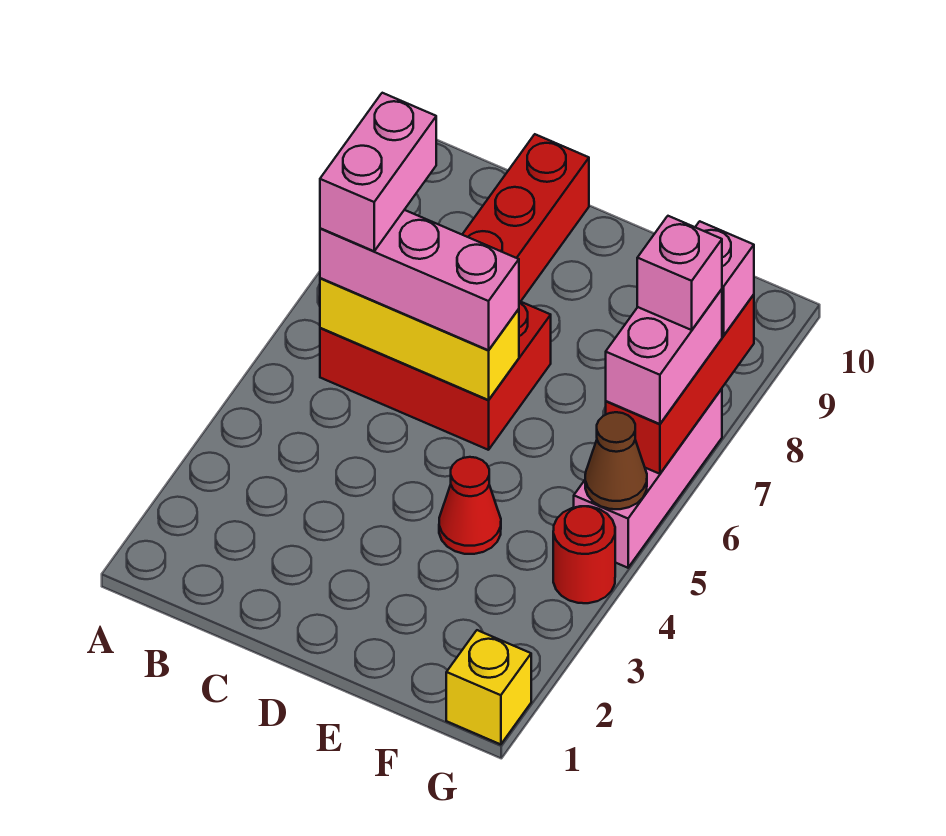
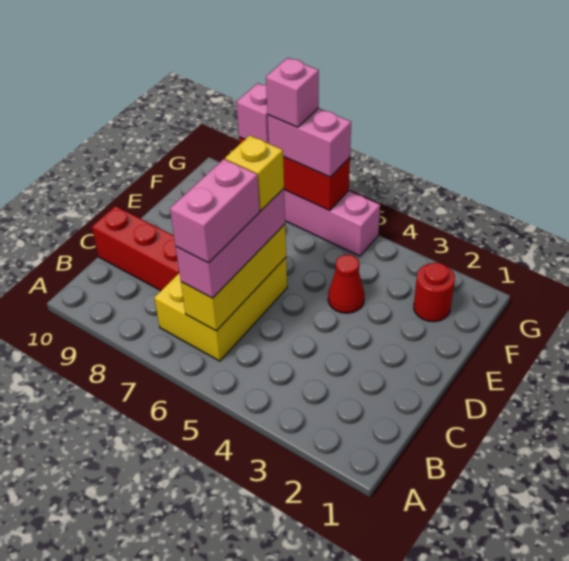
red brick B6:D7 level 1 -> yellow brick B6:D7 level 1
pink brick B6:B7 level 4 -> pink brick B6:C6 level 4
yellow brick G1 level 1 -> yellow brick D6 level 4
red round brick G4 level 1 -> red round brick F2 level 1
brown cone G5 level 2 -> none

